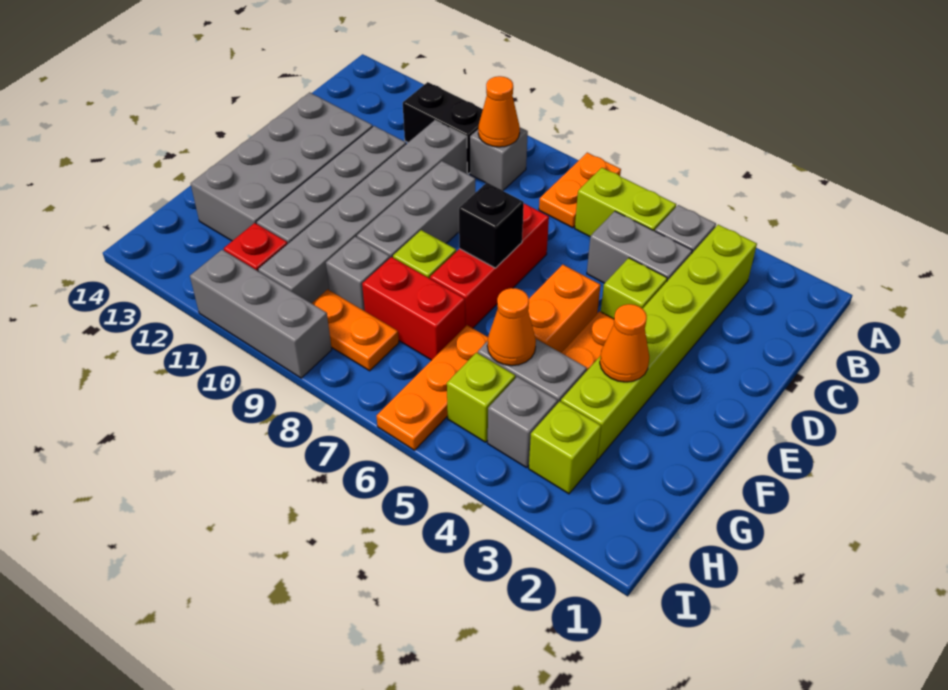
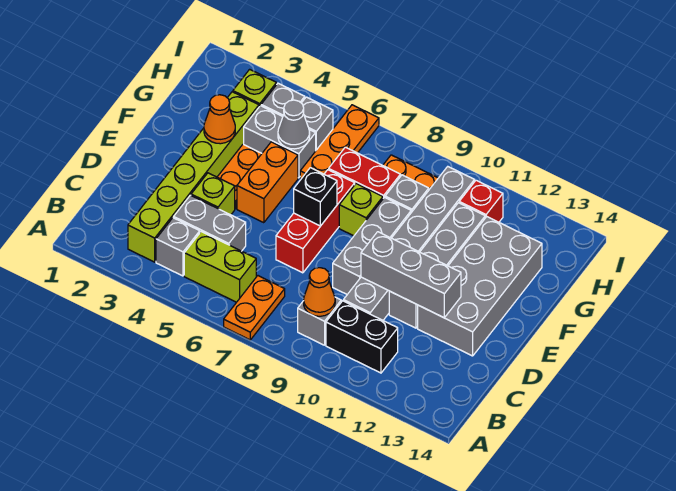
orange cone G5 level 2 -> grey cone G5 level 2
lime brick H5 level 1 -> grey brick H5 level 1
grey brick I9:I11 level 1 -> grey brick D10:D12 level 2

